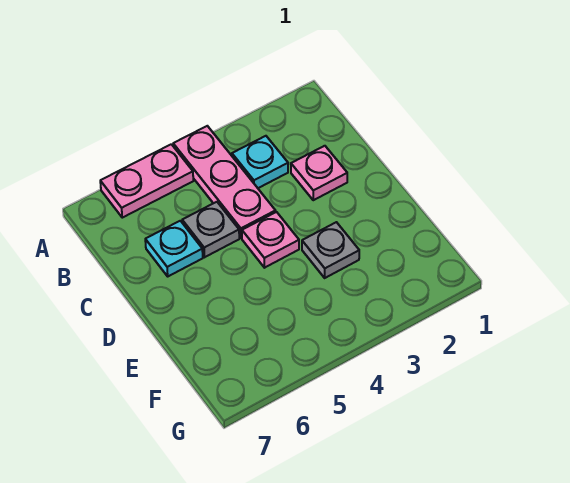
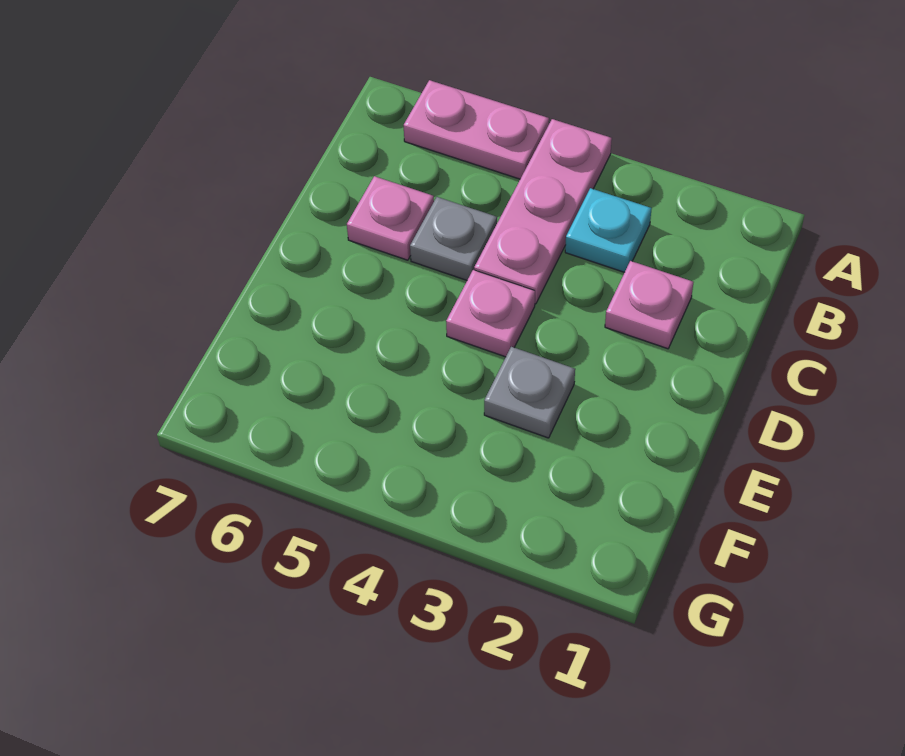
cyan plate C6 level 1 -> pink plate C6 level 1

